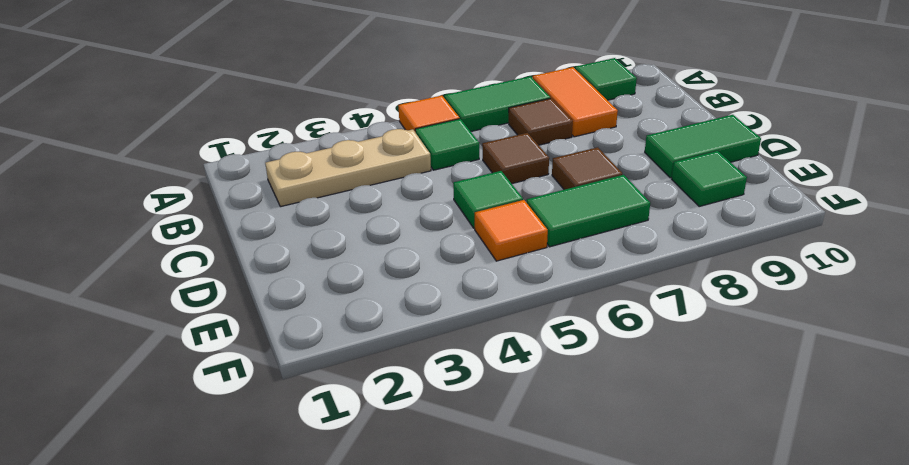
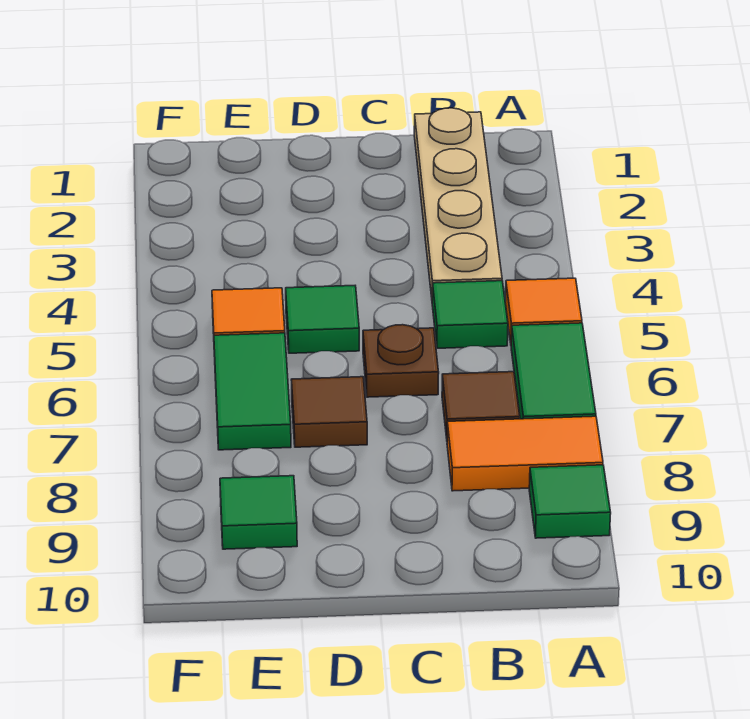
tan plate B2:B4 level 1 -> tan plate B1:B4 level 1
brown tile C6 level 1 -> brown plate C6 level 1
green tile D9:D10 level 1 -> none

